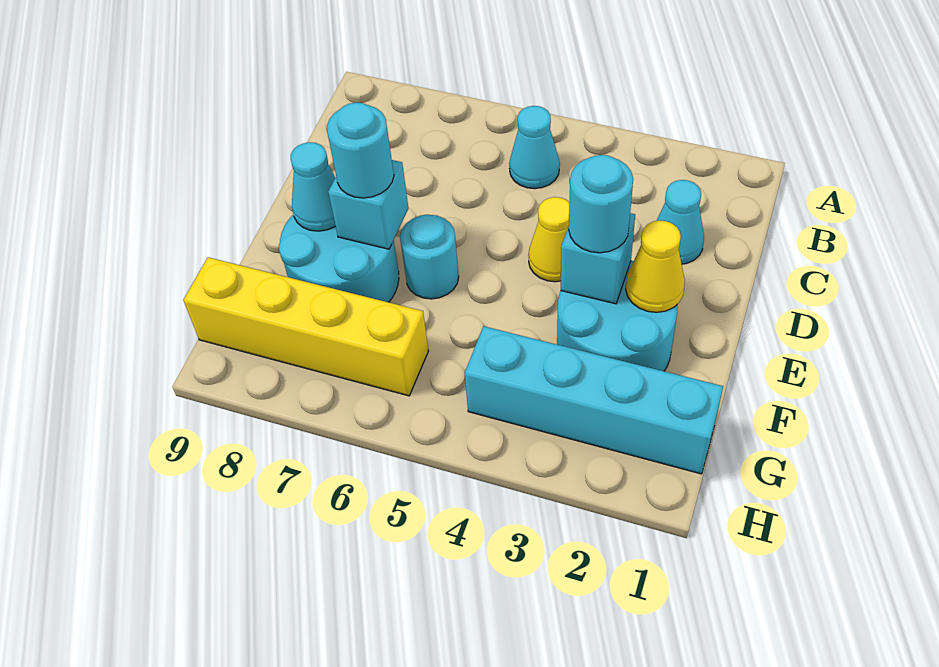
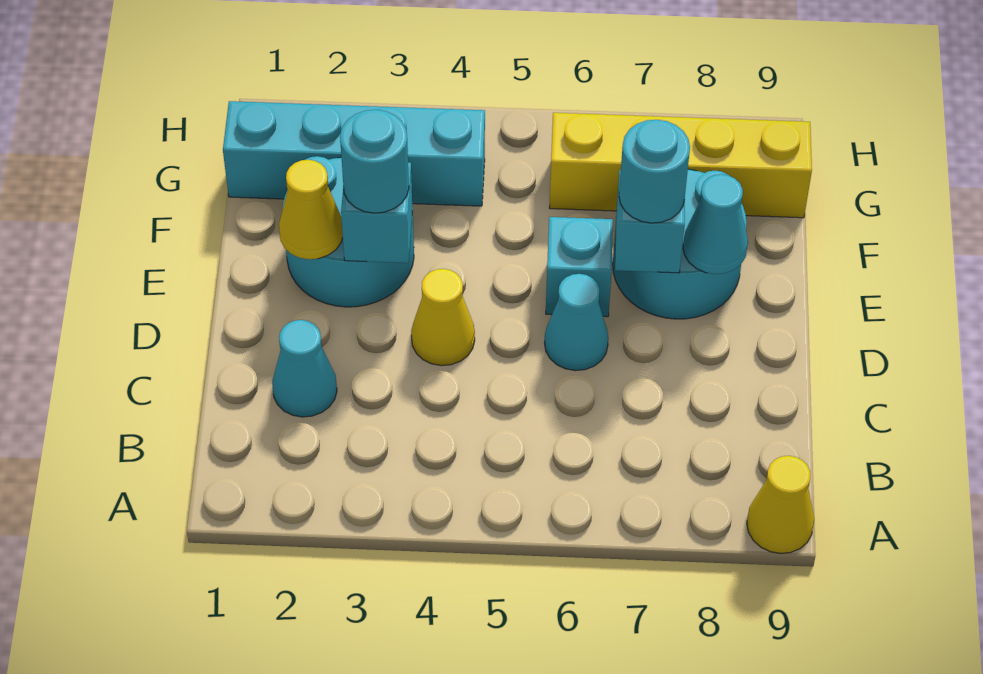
none -> yellow cone A9 level 1
cyan cone B5 level 1 -> cyan cone D6 level 1
cyan round brick E6 level 1 -> cyan brick E6 level 1

